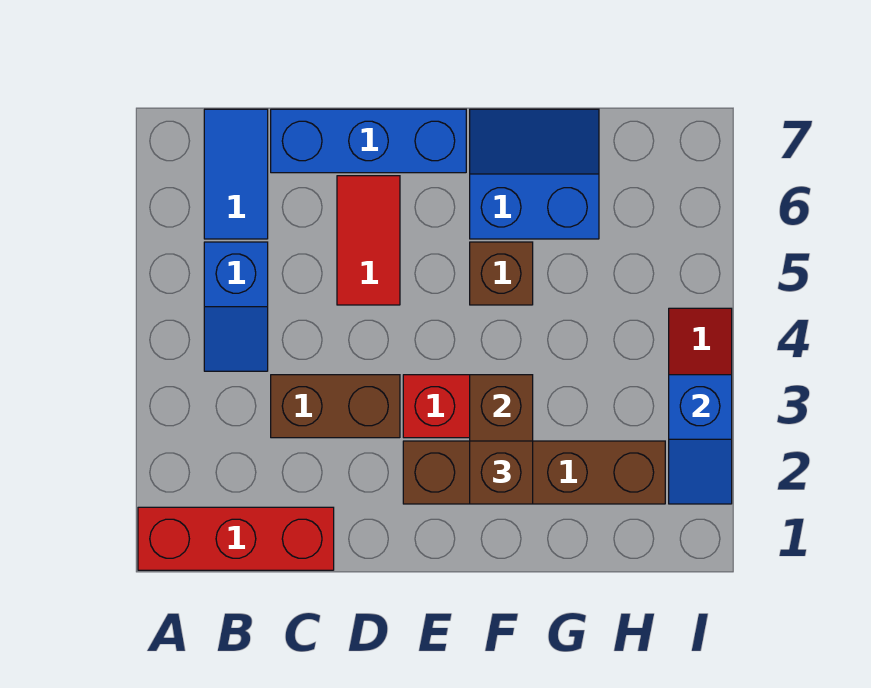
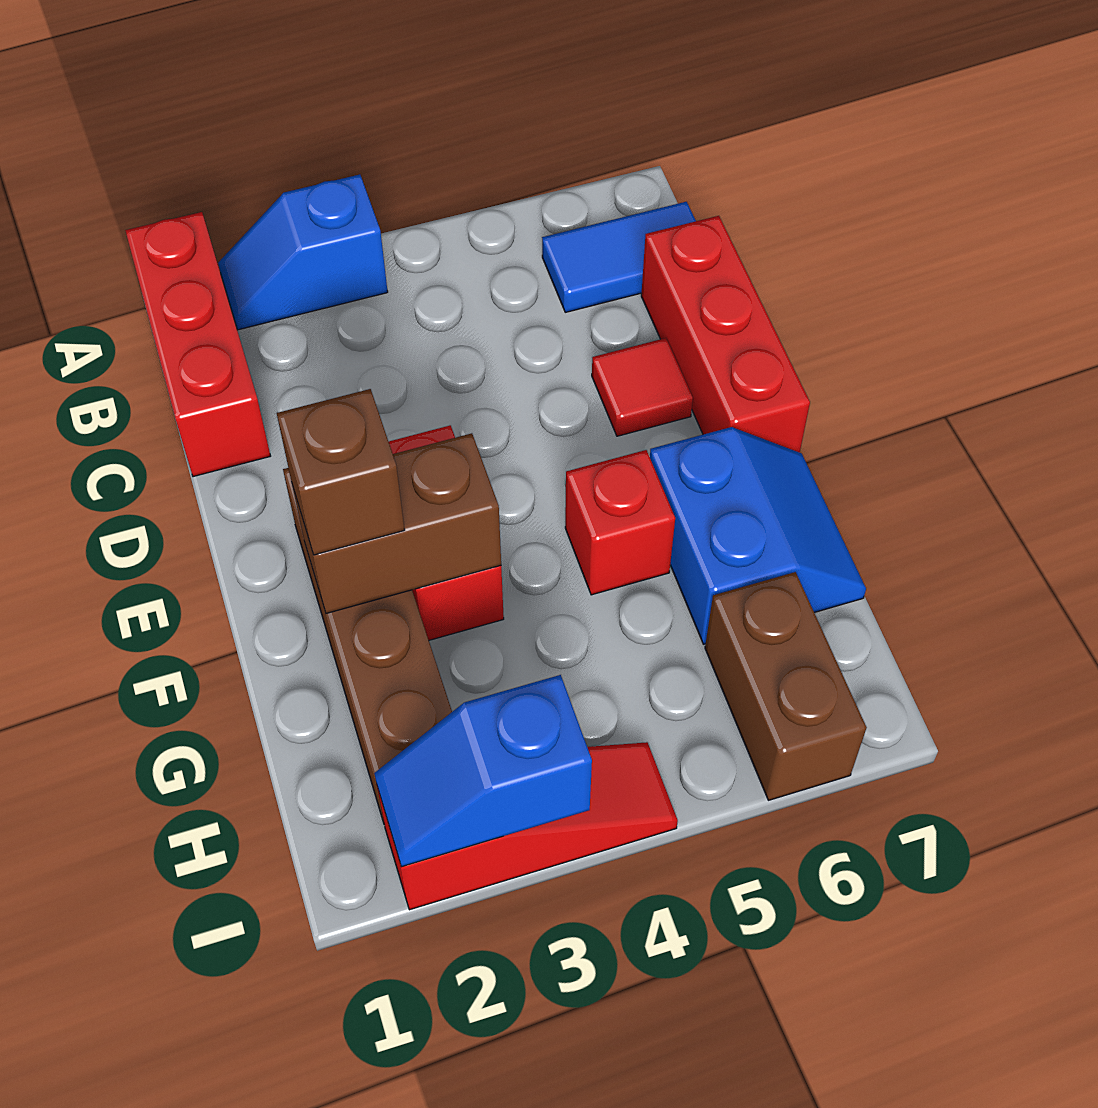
blue slope B4:B5 level 1 top 5 -> blue slope A2:A3 level 1 top 3
brown brick C3:D3 level 1 -> brown brick H6:I6 level 1
blue brick C7:E7 level 1 -> red brick C7:E7 level 1
red tile D5:D6 level 1 -> red tile D6 level 1
brown brick F5 level 1 -> red brick F5 level 1

